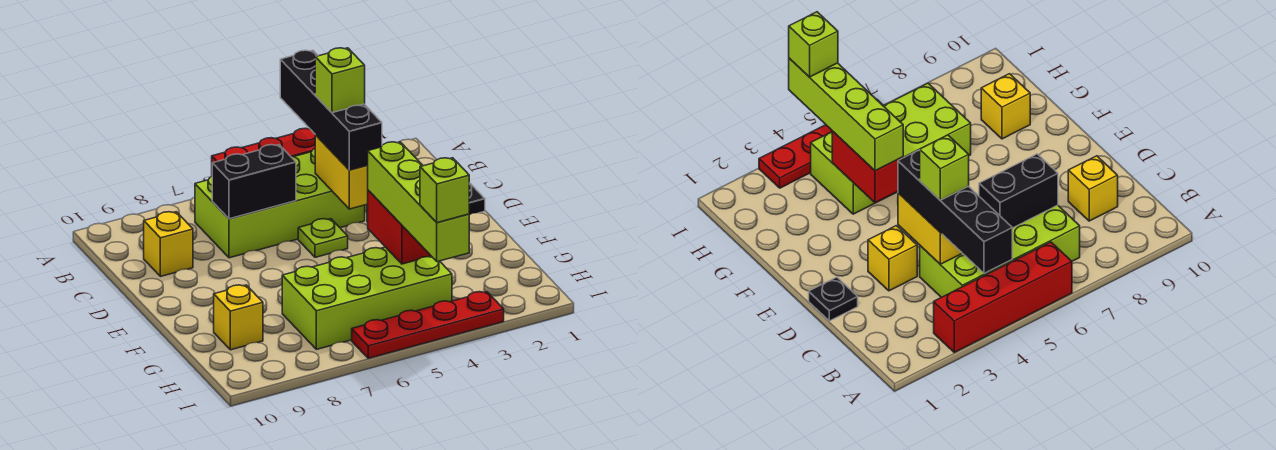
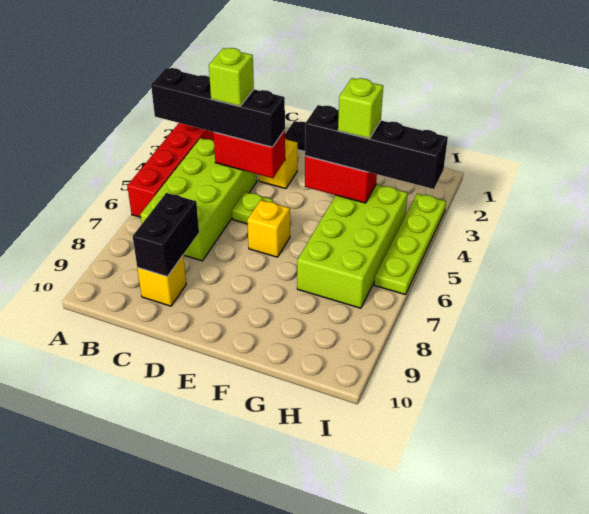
yellow brick C4:D4 level 2 -> red brick C4:D4 level 2
black brick C6:C7 level 2 -> black brick C8:C9 level 2
lime brick F4:I4 level 3 -> black brick F4:I4 level 3
yellow brick G9 level 1 -> yellow brick E6 level 1
red plate I3:I6 level 1 -> lime plate I3:I6 level 1
lime brick I4 level 4 -> lime brick G4 level 4

